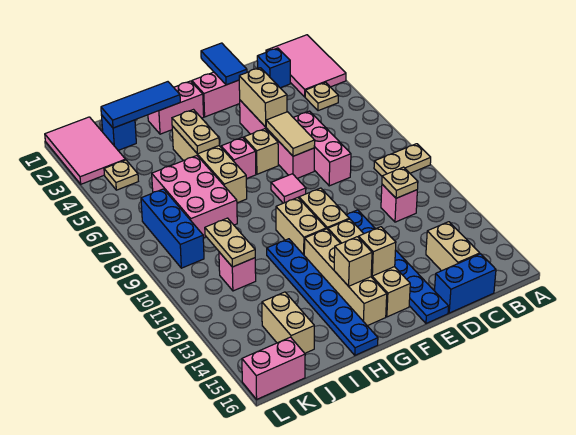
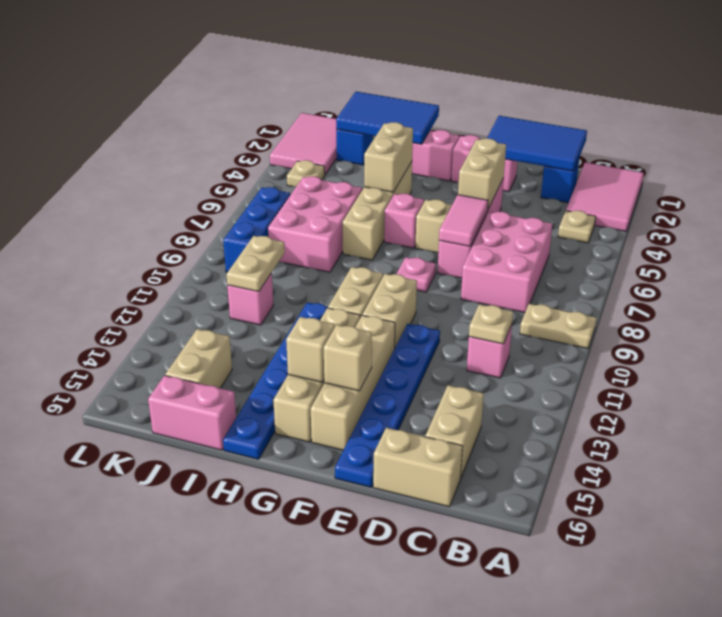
blue brick C16:D16 level 1 -> tan brick C16:D16 level 1
pink brick D6:D8 level 1 -> pink brick C6:D8 level 1
blue tile E1:E2 level 2 -> blue tile C1:E2 level 2
tan tile E6:E7 level 2 -> pink tile E6:E7 level 2
pink tile F8 level 1 -> pink plate F8 level 1
blue tile H2:J2 level 2 -> blue tile H1:J2 level 2
tan plate H4:H5 level 2 -> tan brick H4:H5 level 2
pink brick K16:L16 level 1 -> pink brick I16:J16 level 1

